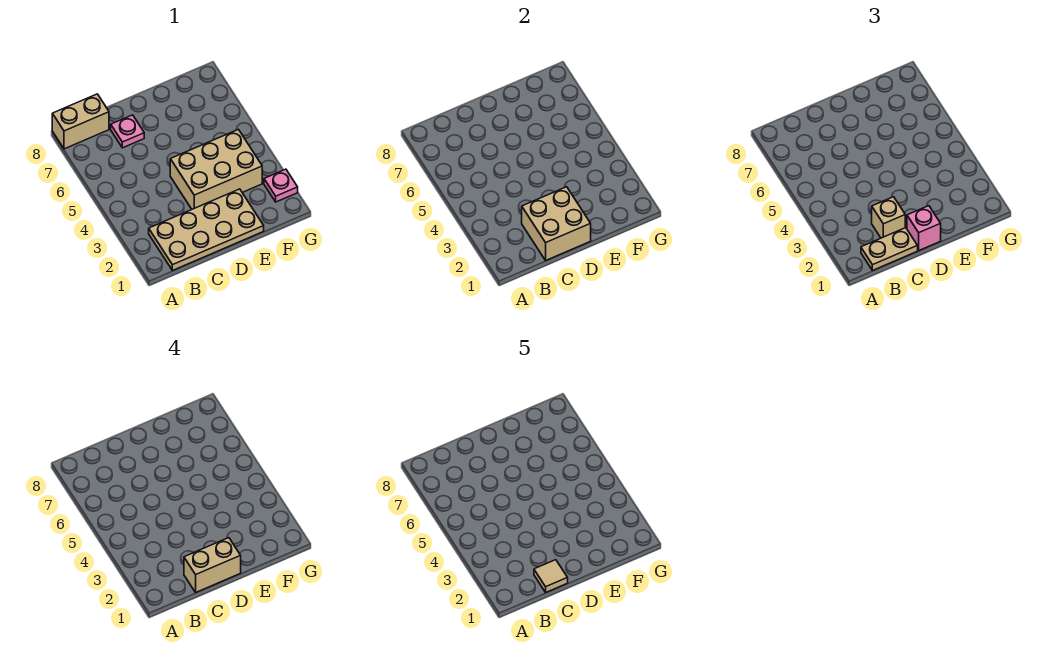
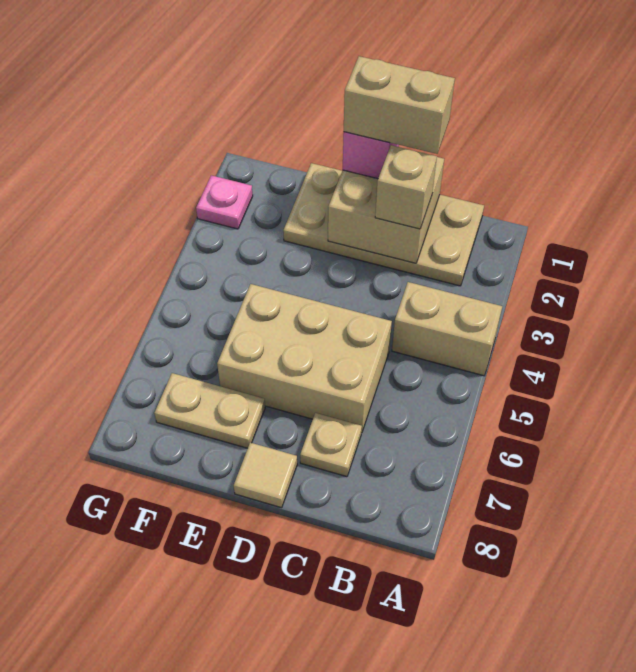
tan brick A8:B8 level 1 -> tan brick A4:B4 level 1
tan plate B1:C1 level 3 -> tan plate E7:F7 level 1
tan tile C1 level 5 -> tan tile D8 level 1
pink plate C7 level 1 -> tan plate C7 level 1
tan brick D3:F4 level 1 -> tan brick C5:E6 level 1

